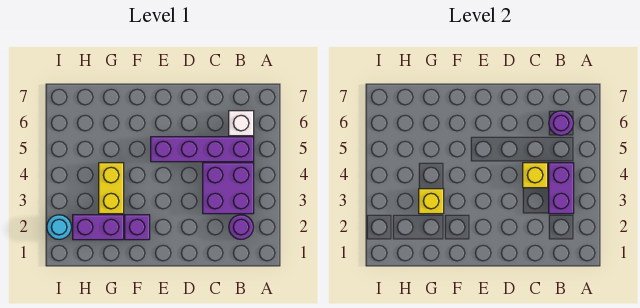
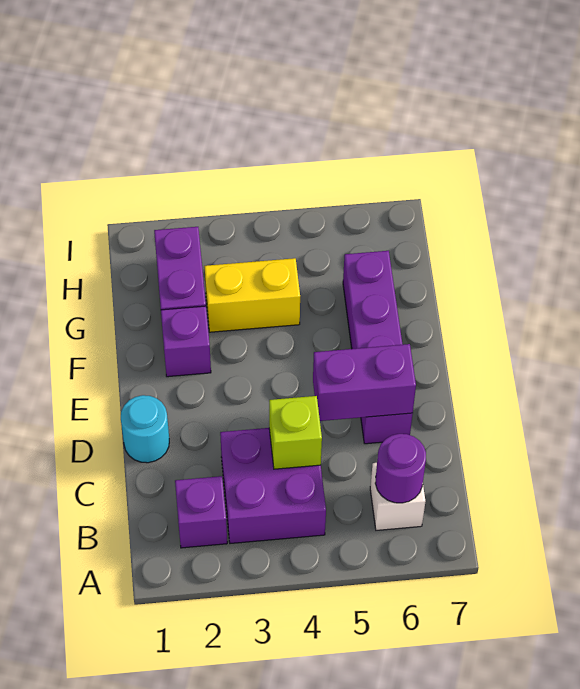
purple round brick B2 level 1 -> purple brick B2 level 1
purple brick B3:B4 level 2 -> purple brick D5:D6 level 2
purple brick B5:E5 level 1 -> purple brick D6:G6 level 1
yellow brick C4 level 2 -> lime brick C4 level 2
yellow brick G3 level 2 -> none
cyan round brick I2 level 1 -> cyan round brick D1 level 1

